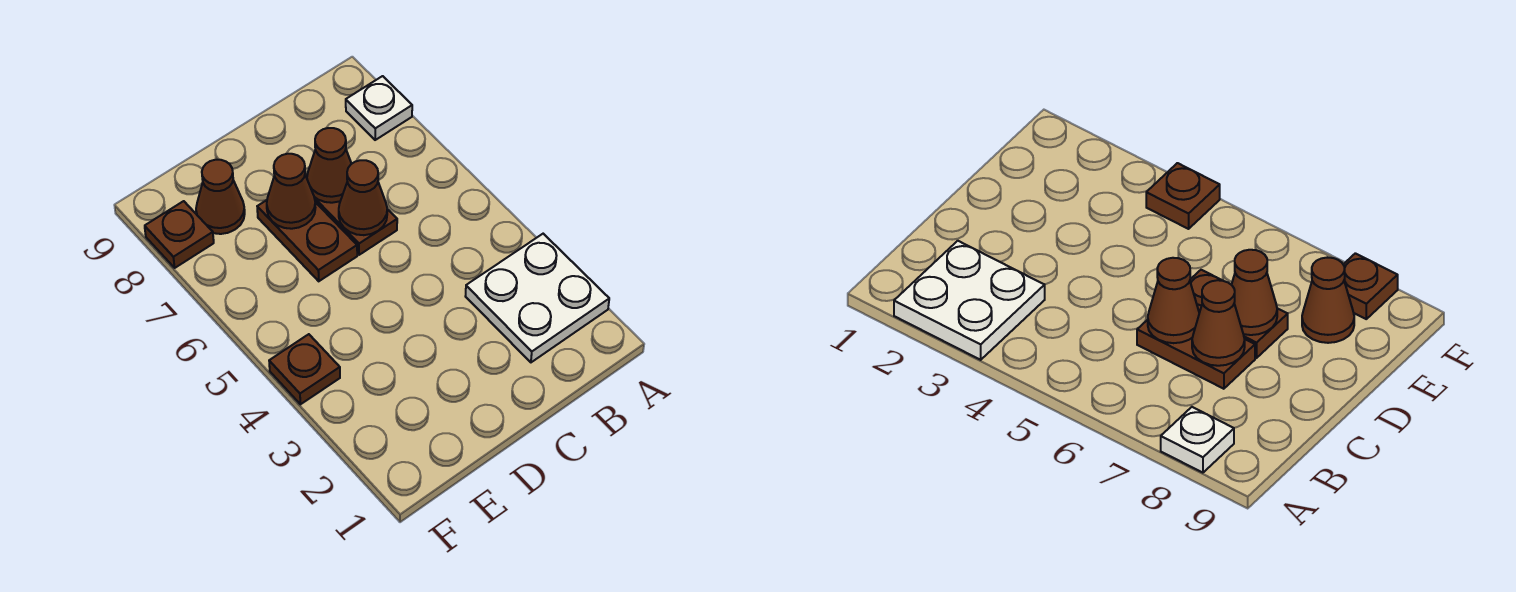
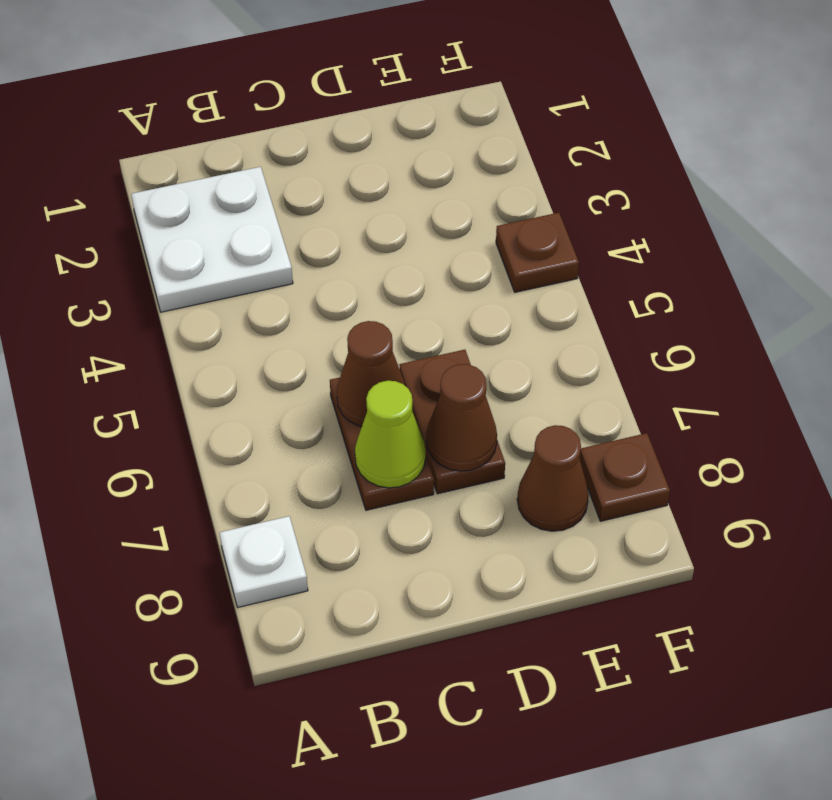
brown cone C7 level 2 -> lime cone C7 level 2

